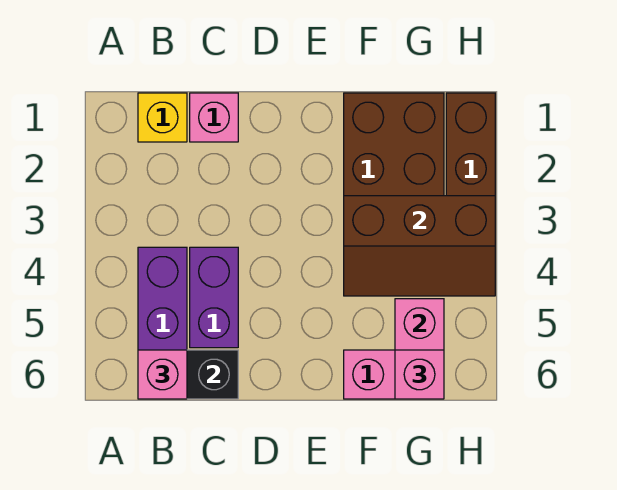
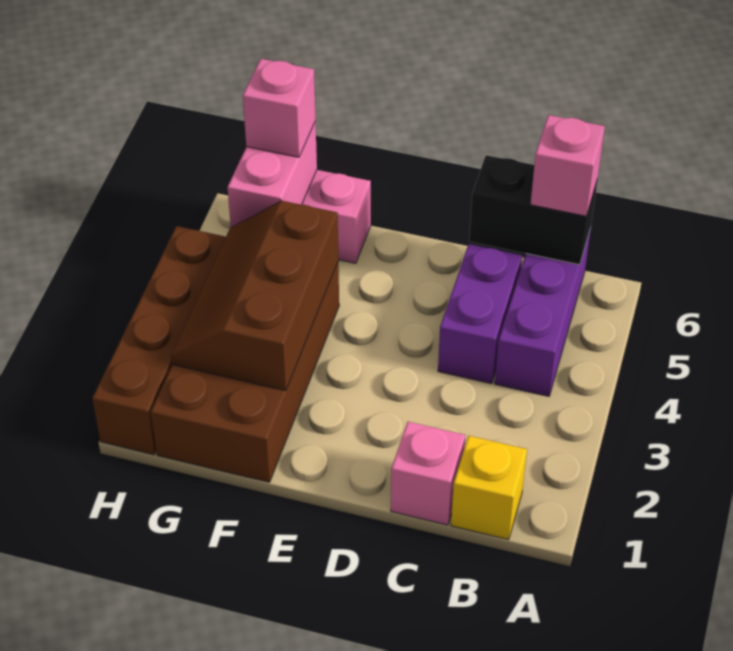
brown slope F3:H4 level 2 top 3 -> brown slope F2:G4 level 2 top F

